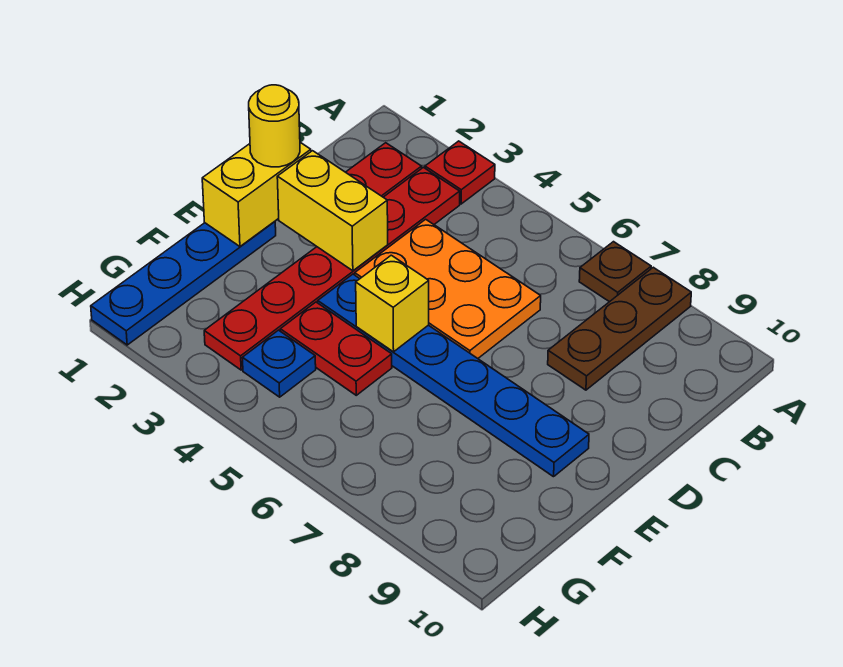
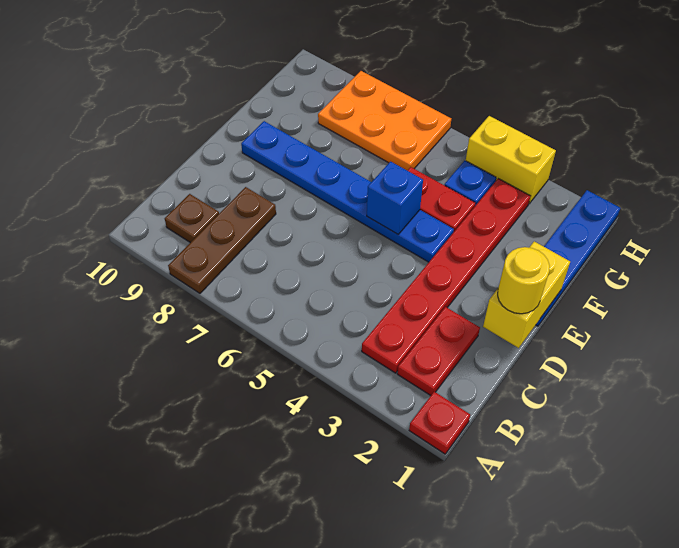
red plate A3 level 1 -> red plate A1 level 1
brown plate A7 level 1 -> brown plate B9 level 1
orange plate C4:D6 level 1 -> orange plate G6:H8 level 1
yellow brick D2:D3 level 2 -> yellow brick H3:H4 level 1
yellow brick E5 level 2 -> blue brick E5 level 2

